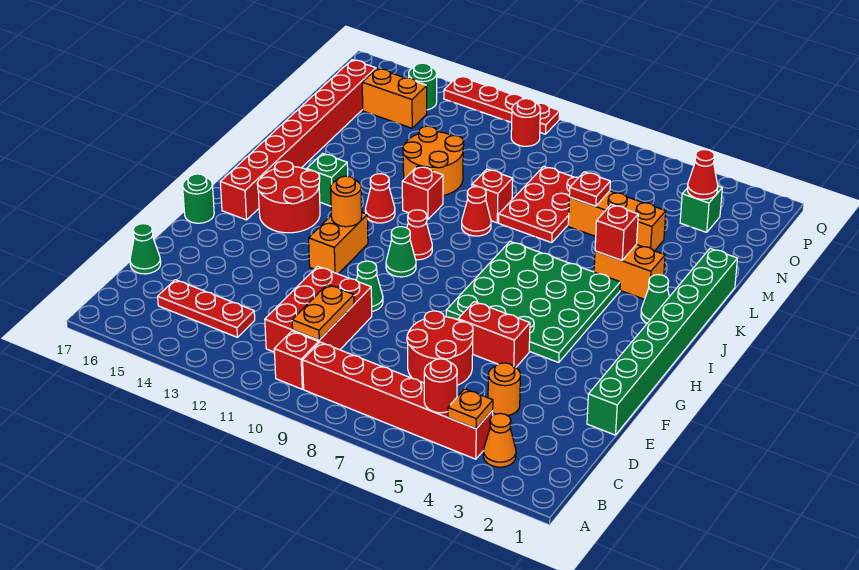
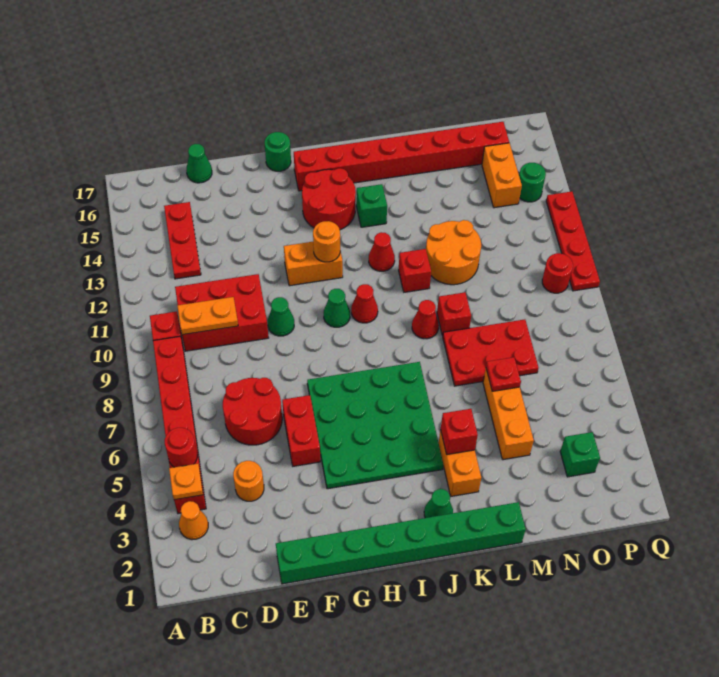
red cone O3 level 2 -> none

